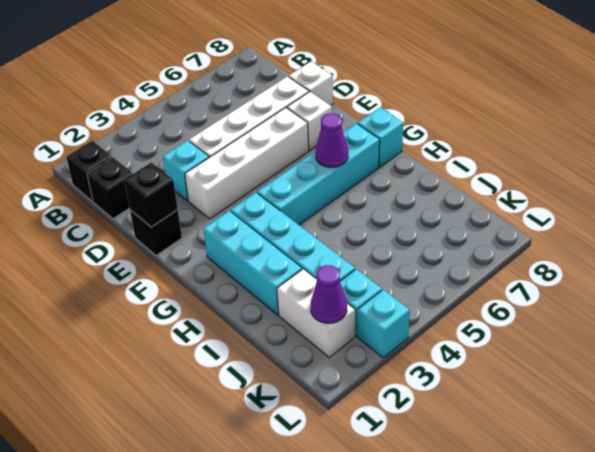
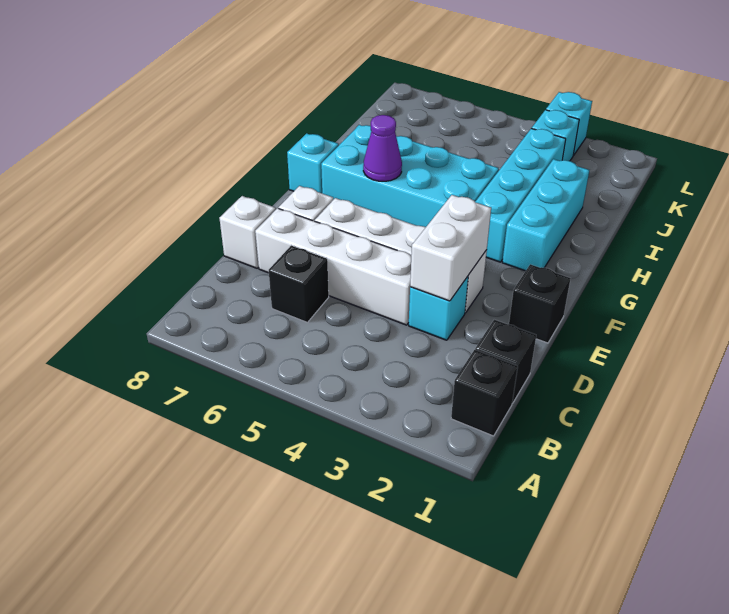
black brick E1 level 2 -> black brick C6 level 1
cyan brick G4:G7 level 1 -> cyan brick G4:H7 level 1
white brick J2:K2 level 1 -> white brick D3:E3 level 2
purple cone K2 level 2 -> none

